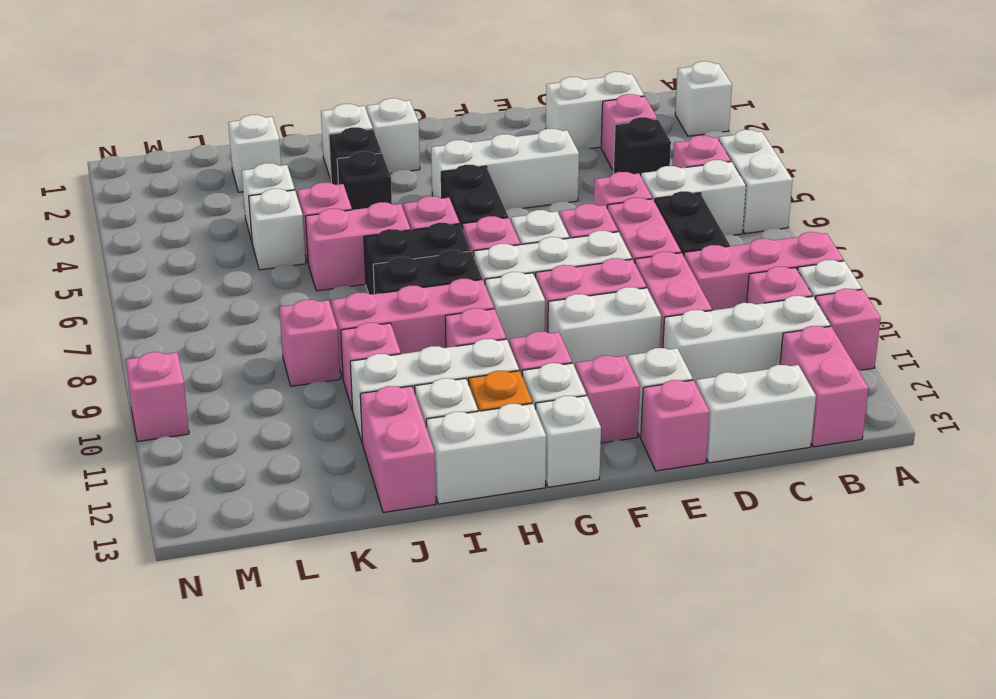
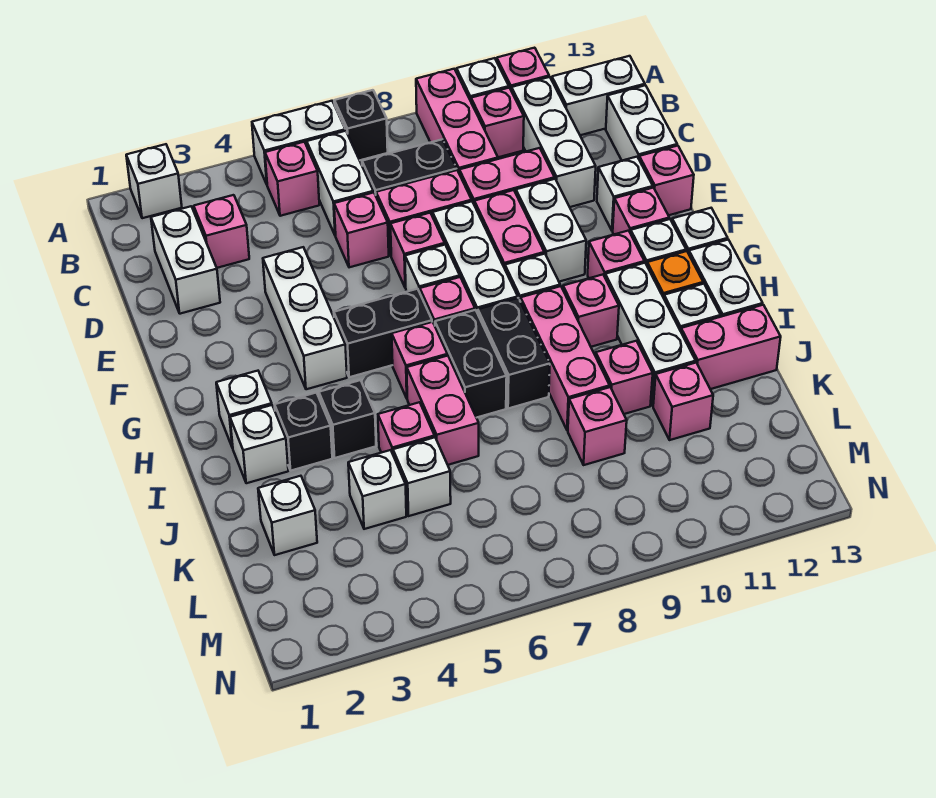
pink brick B12:B13 level 1 -> white brick B12:B13 level 1
black brick C4 level 1 -> black brick A7 level 1
pink brick N10 level 1 -> pink brick K11 level 1

